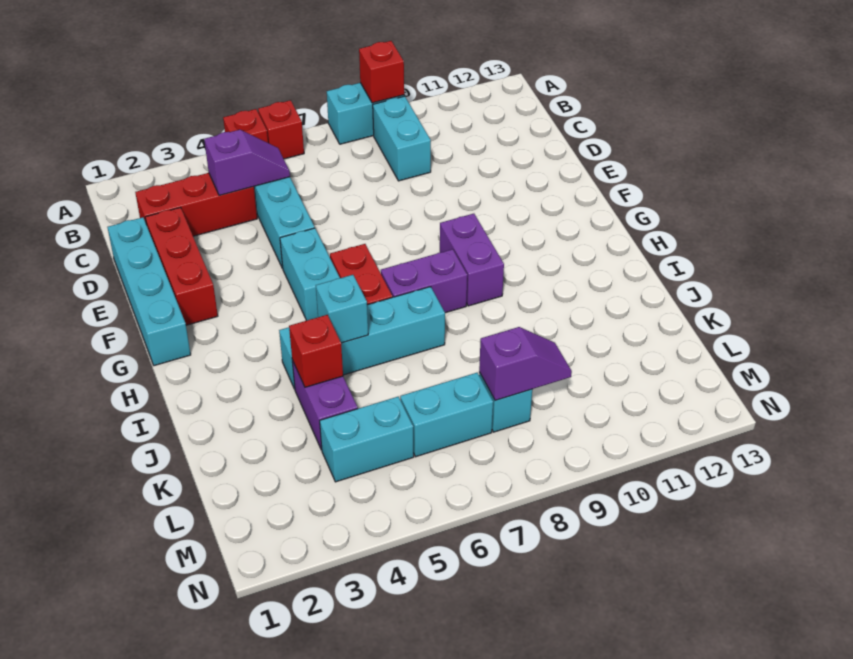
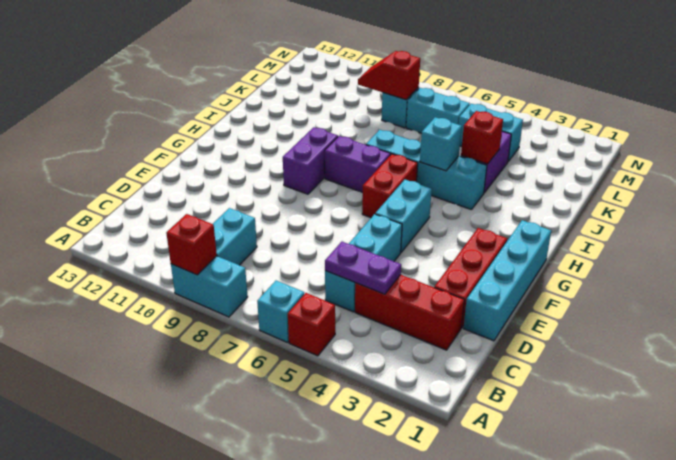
red brick A6 level 1 -> cyan brick A6 level 1
purple slope C4:C5 level 2 top 4 -> purple plate C4:C5 level 2
purple slope L8:L9 level 2 top 8 -> red slope L8:L9 level 2 top 8

